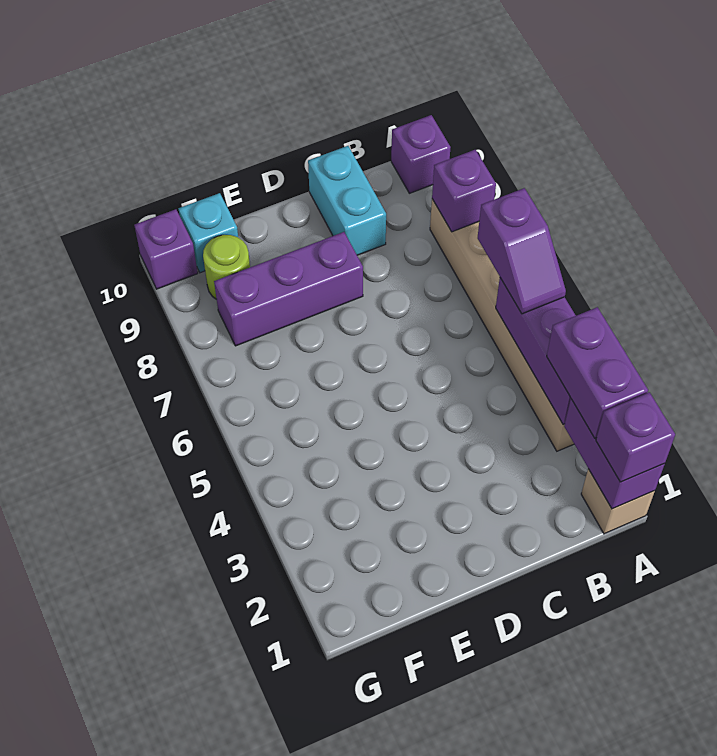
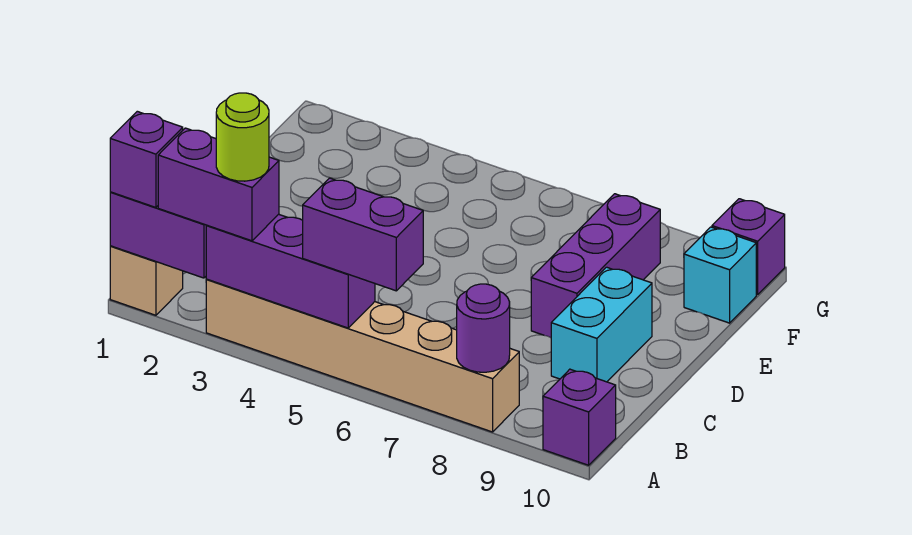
purple slope A5:A6 level 3 top 6 -> purple brick A5:A6 level 3
purple brick A8 level 2 -> purple round brick A8 level 2
cyan brick C9:C10 level 1 -> cyan brick C9:D9 level 1
lime round brick F9 level 1 -> lime round brick A3 level 4

